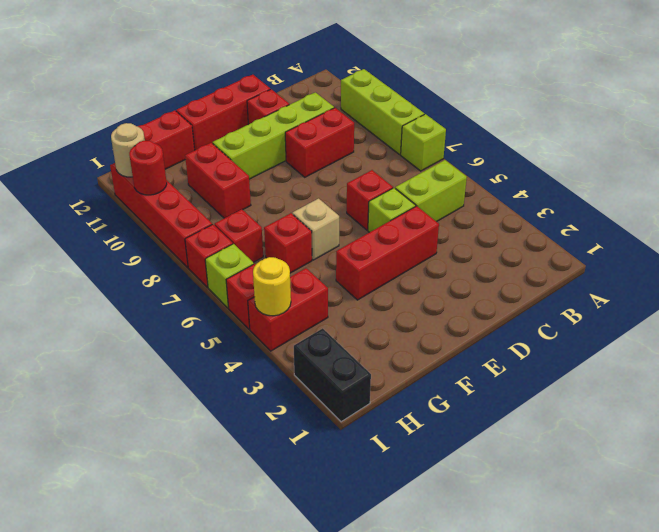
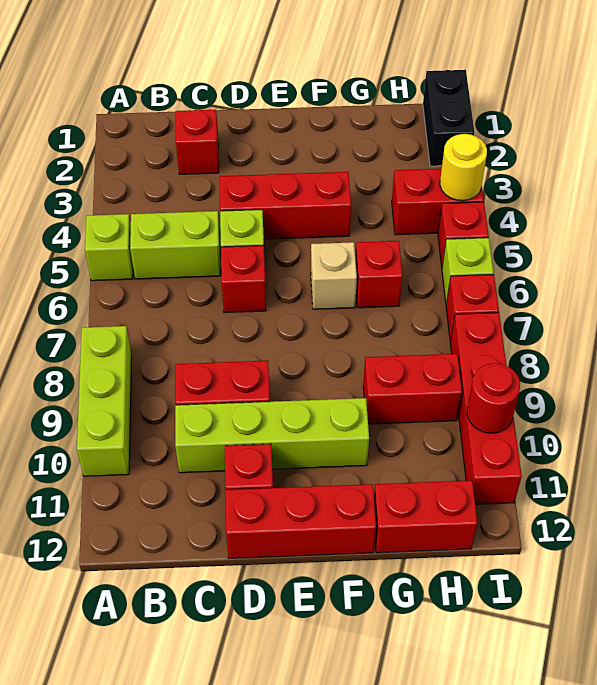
lime brick A7 level 1 -> lime brick A5 level 1
red brick G9:G10 level 1 -> red brick G9:H9 level 1
red brick H7 level 1 -> red brick C2 level 1
tan round brick I11 level 2 -> none

